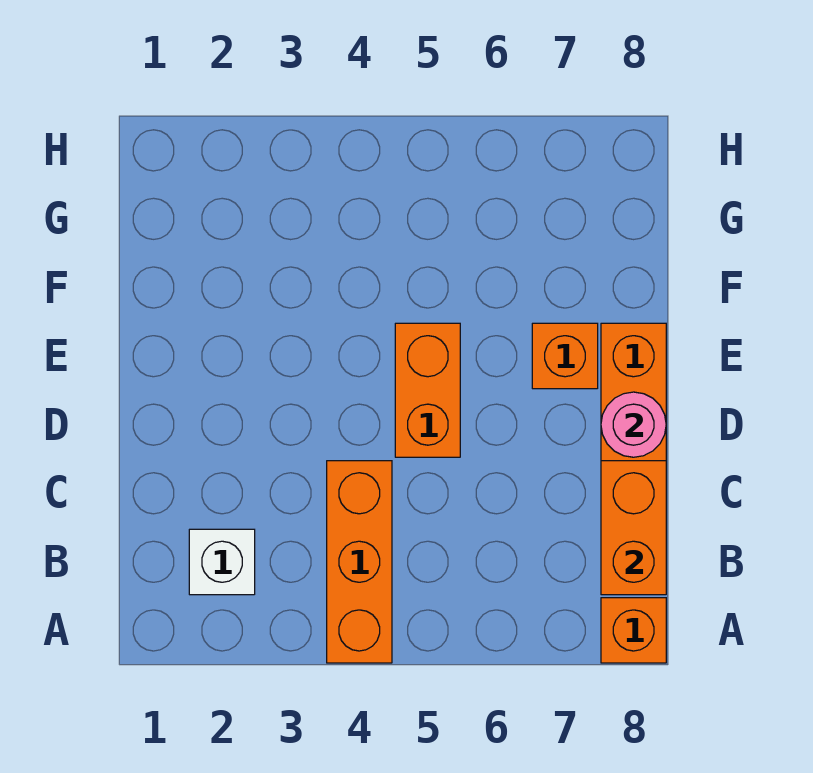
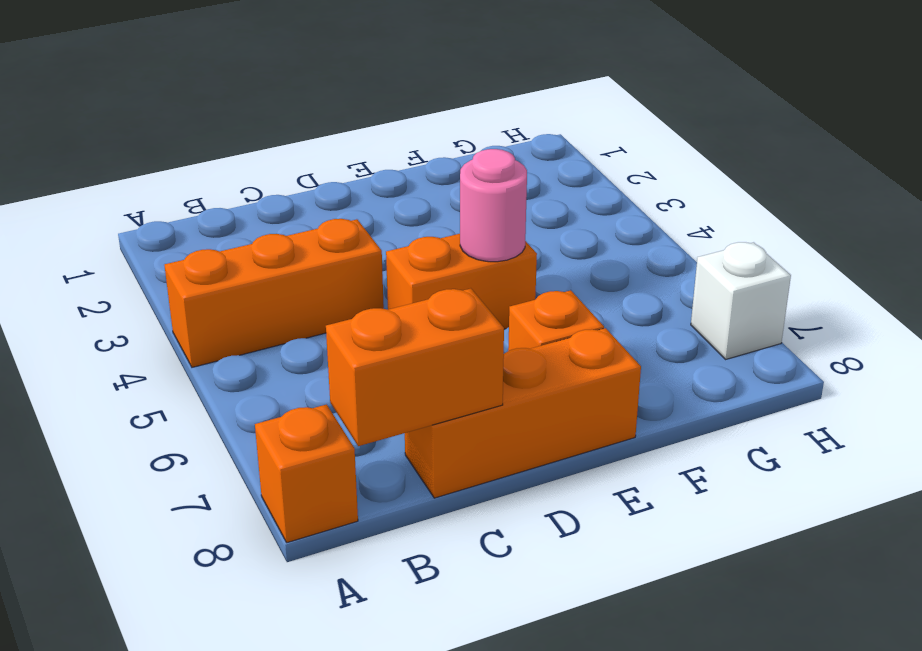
white brick B2 level 1 -> white brick H7 level 1
pink round brick D8 level 2 -> pink round brick E5 level 2

